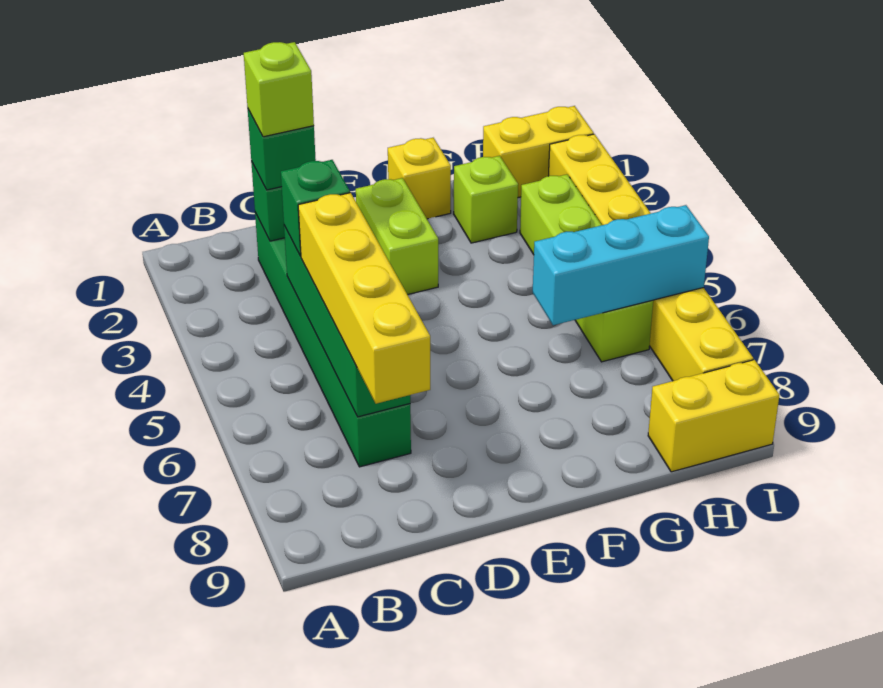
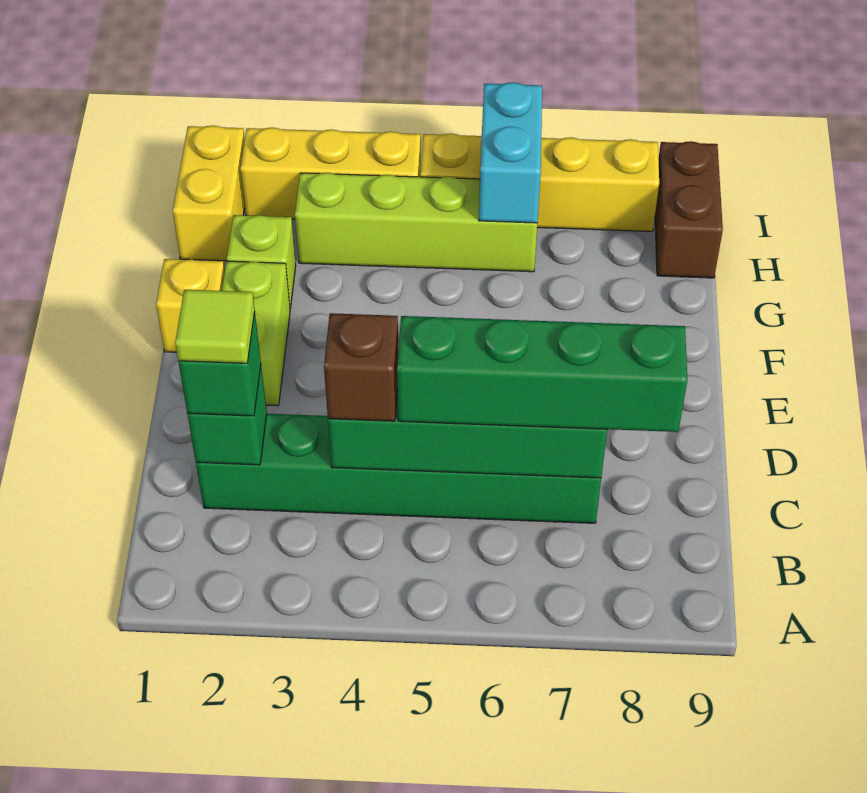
lime brick C2 level 4 -> lime tile C2 level 4
green brick C4 level 3 -> brown brick C4 level 3
yellow brick C5:C8 level 3 -> green brick C5:C8 level 3
lime brick E2:E3 level 1 -> lime brick E2:F2 level 1
cyan brick G6:I6 level 2 -> cyan brick H6:I6 level 2
yellow brick H9:I9 level 1 -> brown brick H9:I9 level 1

